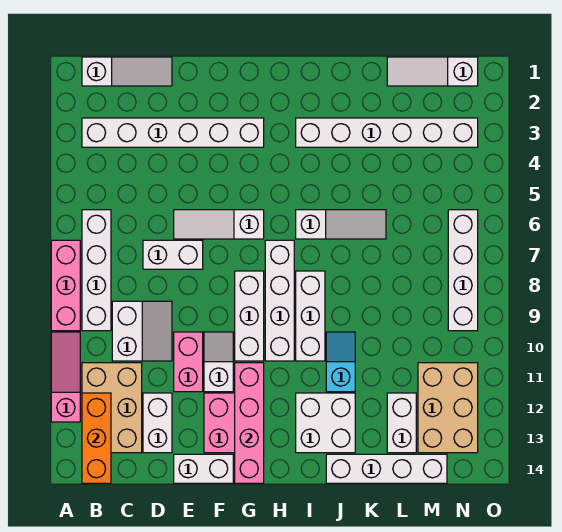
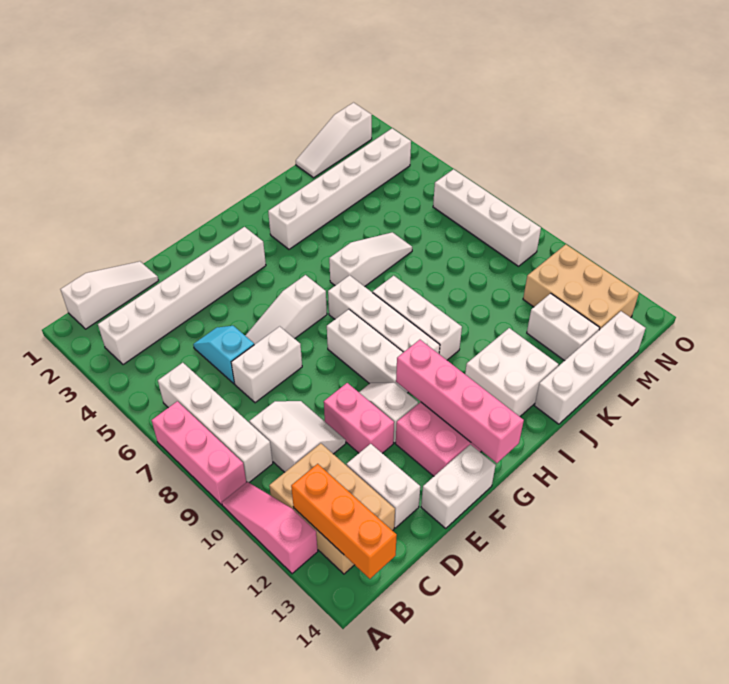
cyan slope J10:J11 level 1 top 11 -> cyan slope D5:D6 level 1 top 6

